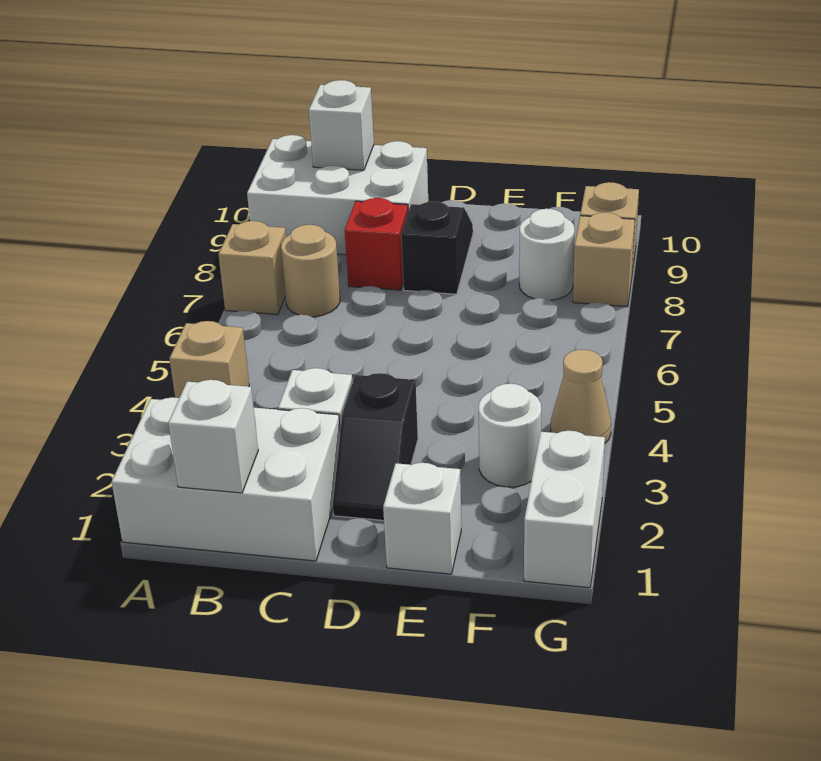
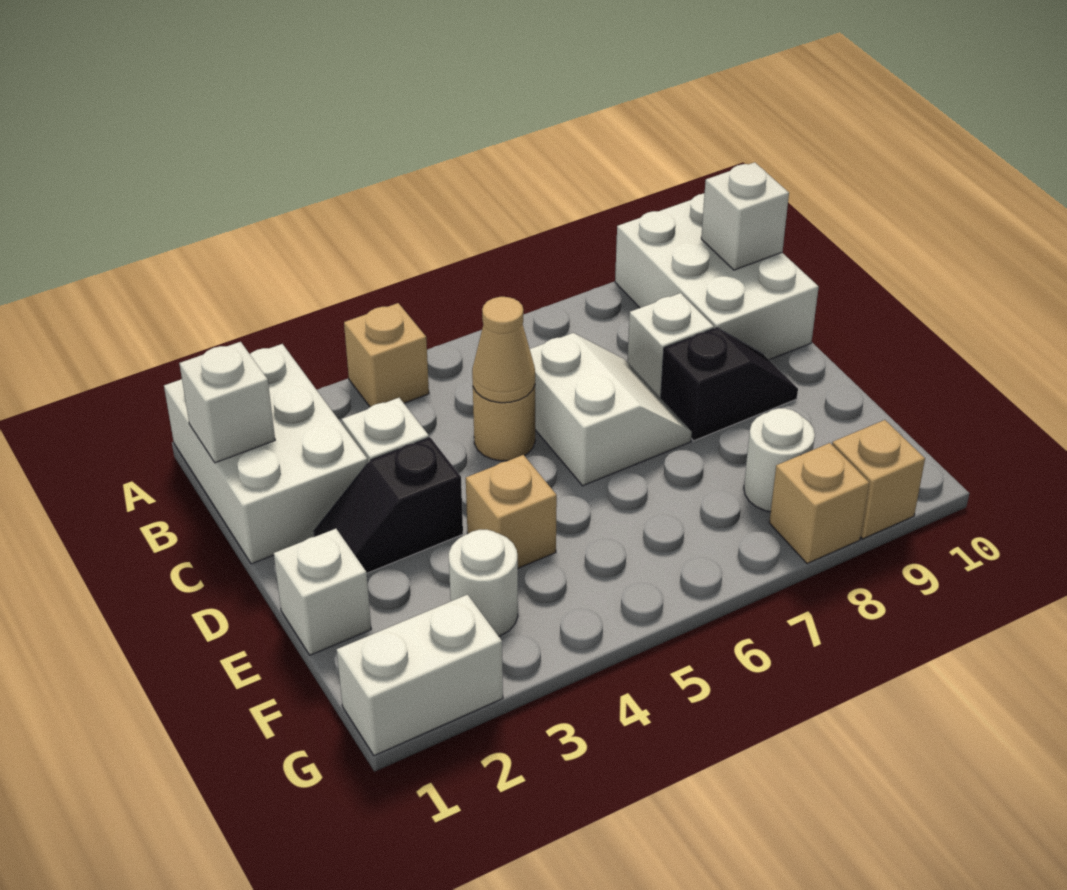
tan brick A7 level 1 -> tan brick E4 level 1
tan round brick B7 level 1 -> tan round brick C5 level 1
none -> white slope C6:D7 level 1 top 6
red brick C8 level 1 -> white brick C8 level 1
tan cone G4 level 1 -> tan cone C5 level 2

